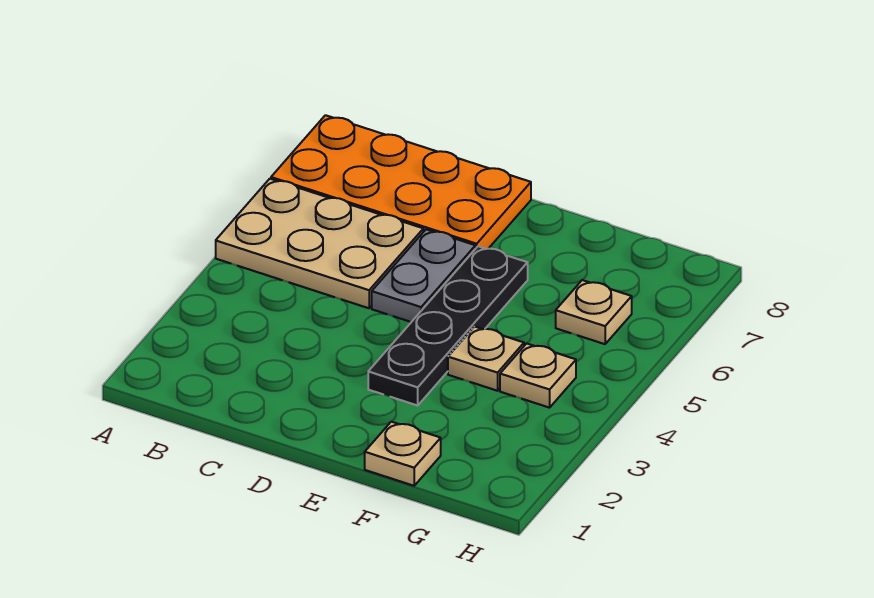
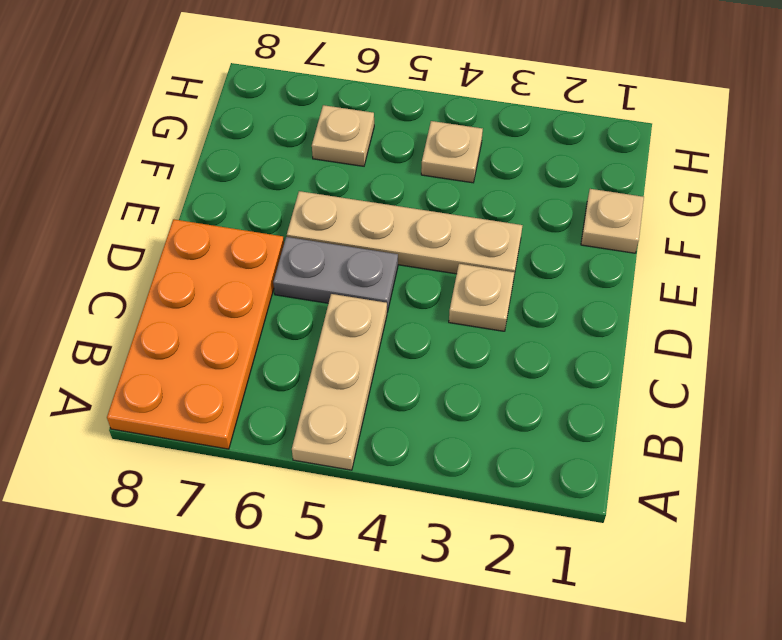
tan plate A5:C6 level 1 -> tan plate A5:C5 level 1
black plate E3:E6 level 1 -> tan plate E3:E6 level 1
tan plate F4 level 1 -> tan plate D3 level 1

